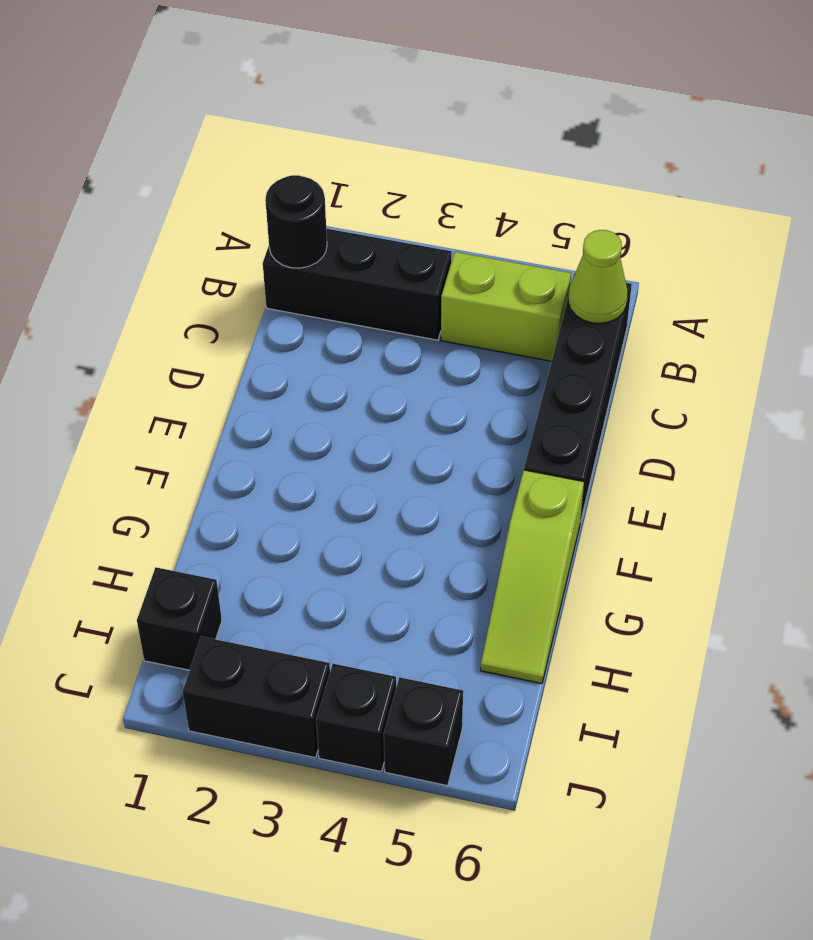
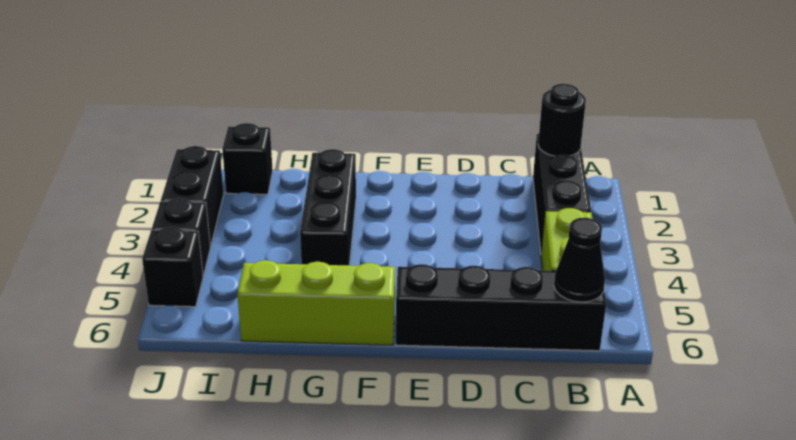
lime cone B6 level 2 -> black cone B6 level 2
lime slope F6:H6 level 1 top F -> lime brick F6:H6 level 1
none -> black brick G2:G4 level 1

